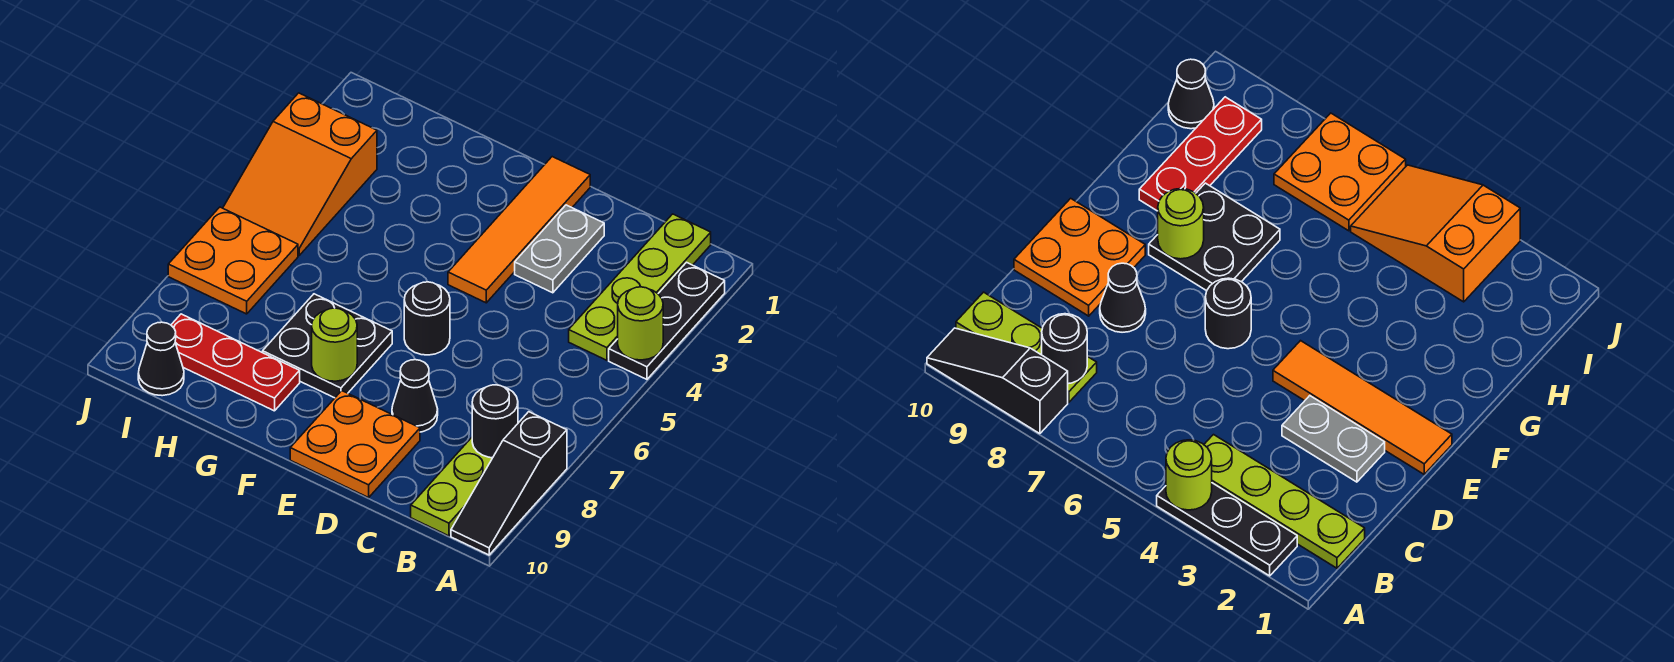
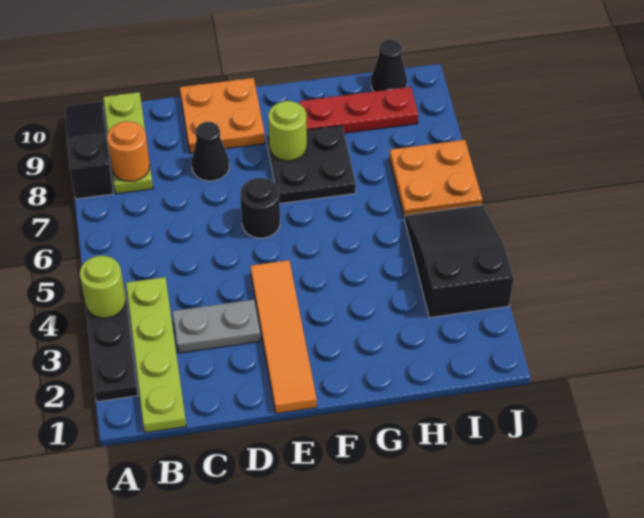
black round brick B8 level 2 -> orange round brick B8 level 2
grey plate D2:D3 level 1 -> grey plate C3:D3 level 1
orange slope I3:J5 level 1 top 3 -> black slope I3:J5 level 1 top 3

